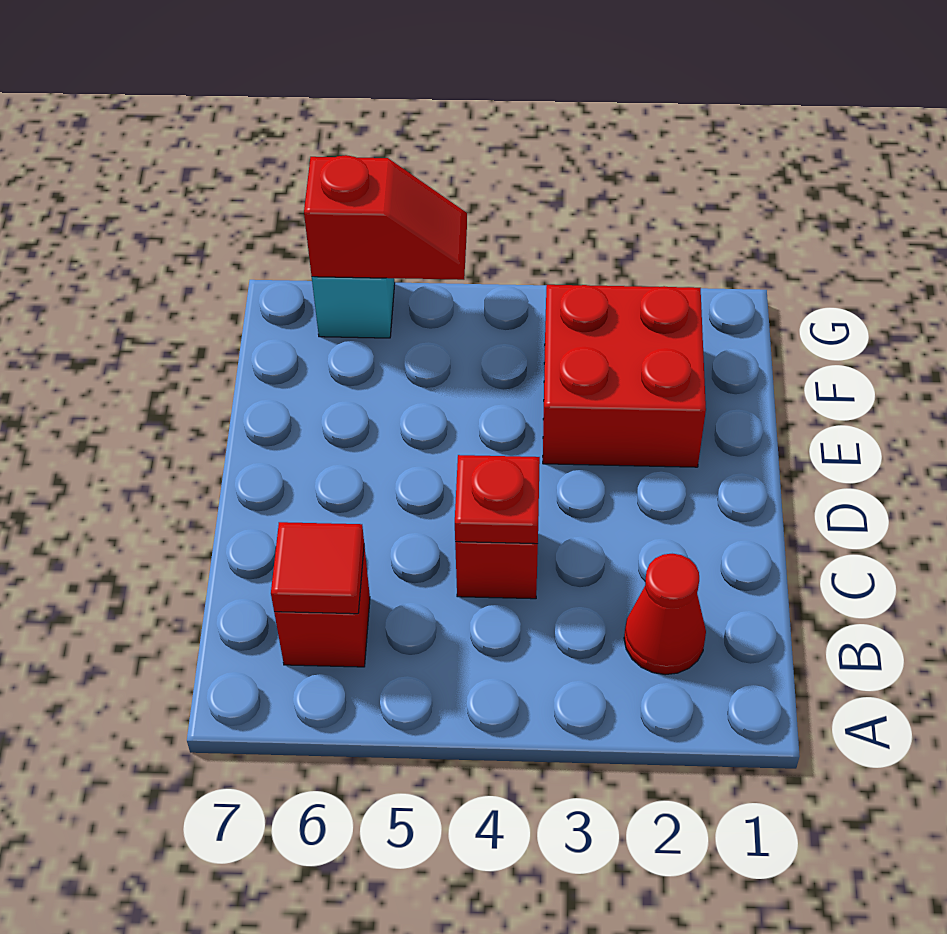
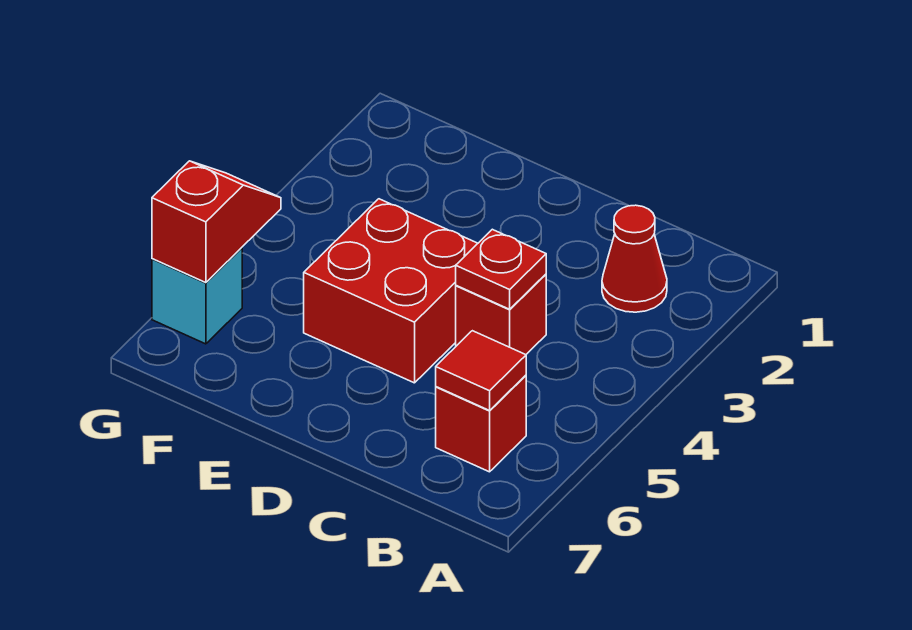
red brick E2:F3 level 1 -> red brick D4:E5 level 1

